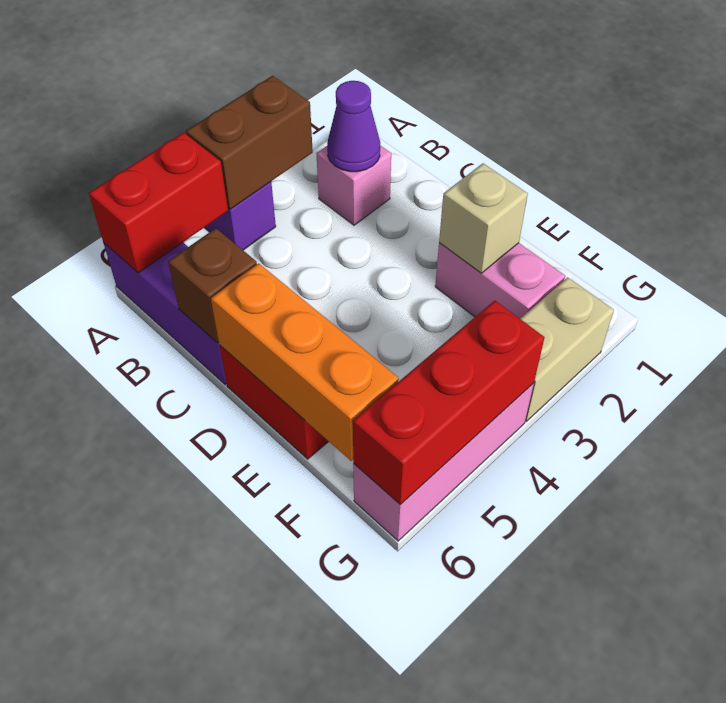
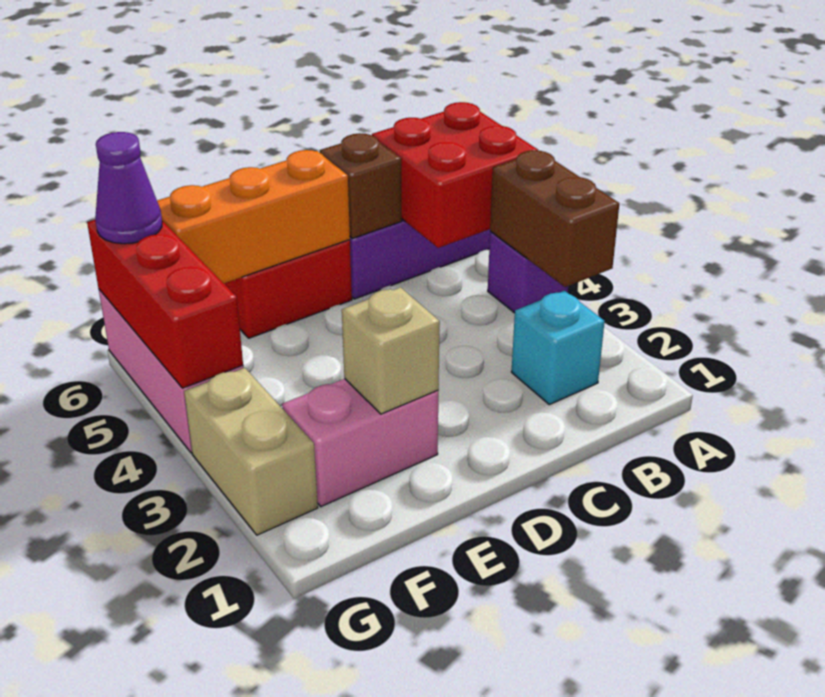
red brick A5:A6 level 2 -> red brick A5:B6 level 2
pink brick B2 level 1 -> cyan brick B2 level 1
purple cone B2 level 2 -> purple cone G6 level 3

